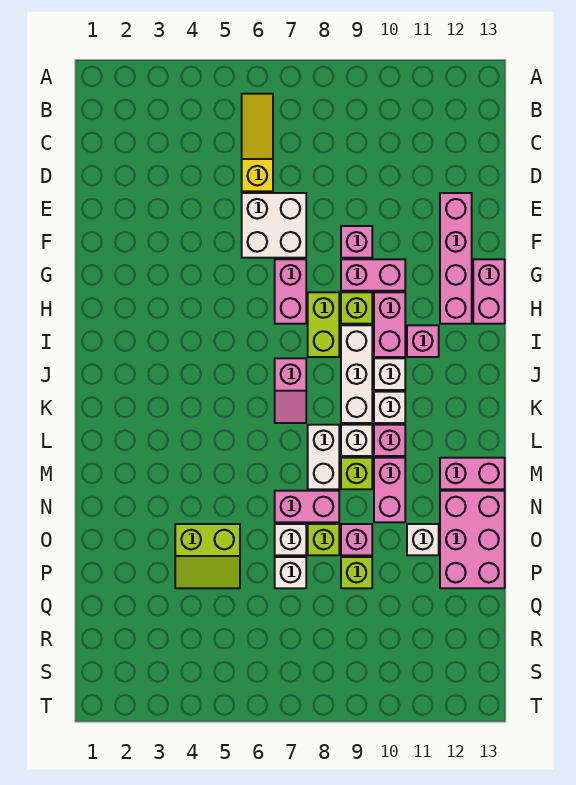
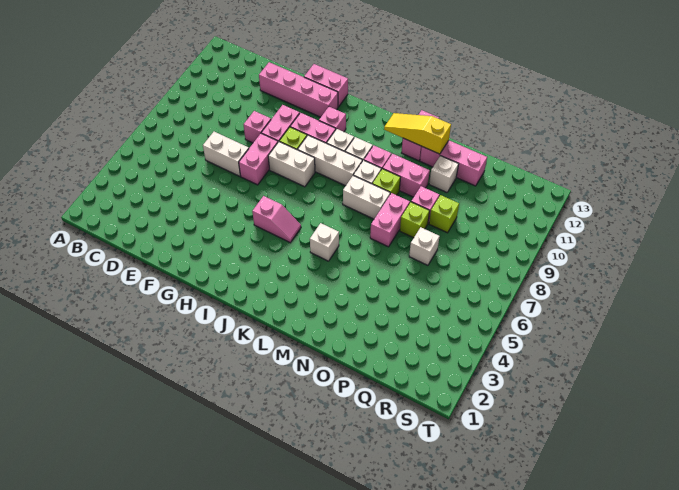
yellow slope B6:D6 level 1 top D -> yellow slope L12:N12 level 2 top N
white brick E6:F7 level 1 -> white brick E7:F7 level 1
pink brick G7:H7 level 1 -> pink brick G7:G8 level 1
lime brick H8:I8 level 1 -> white brick H8:I8 level 1
pink slope J7:K7 level 1 top J -> pink slope I5:J5 level 1 top I
pink brick N12:P13 level 1 -> pink brick N12:P12 level 1
lime slope O4:P5 level 1 top O -> none
white brick O7 level 1 -> white brick L5 level 1

